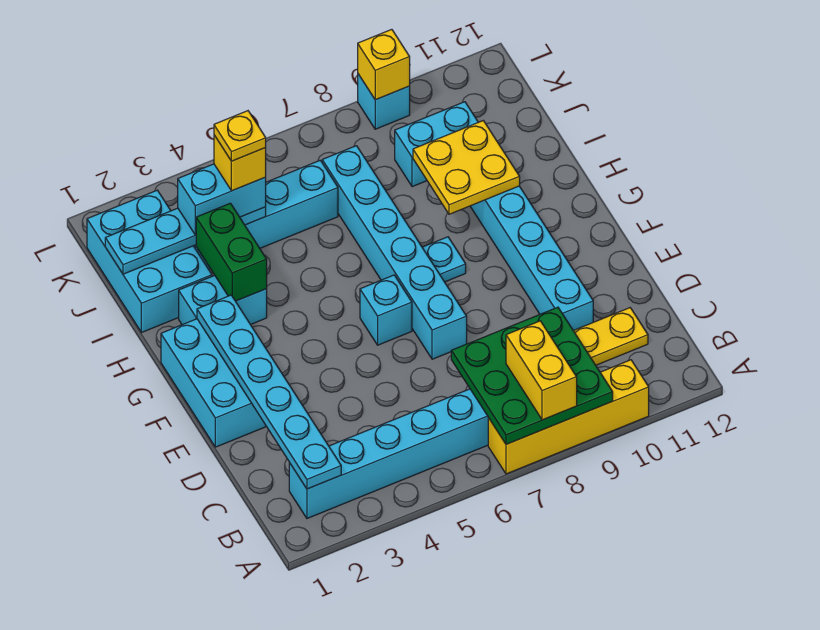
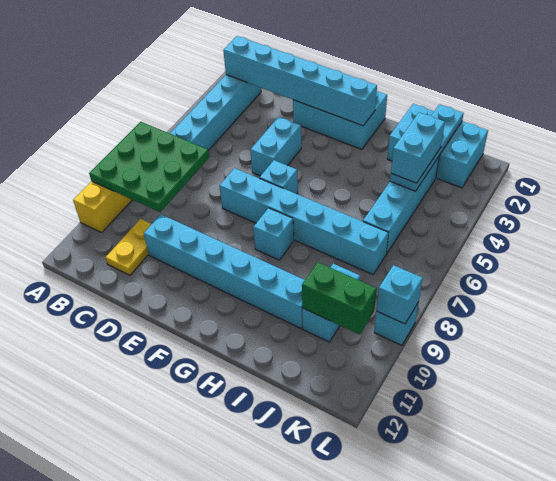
yellow brick A8:B8 level 3 -> none
cyan plate B2:G2 level 2 -> cyan brick B2:G2 level 2
cyan plate G8 level 1 -> cyan brick G8 level 1
cyan brick H2:H3 level 1 -> cyan brick E4:E5 level 1
green brick H3:I3 level 2 -> green brick J10:K10 level 2
yellow plate H9:I10 level 2 -> none
yellow brick J4 level 4 -> none
yellow plate J4 level 5 -> none
yellow brick L9 level 2 -> cyan brick L9 level 2

